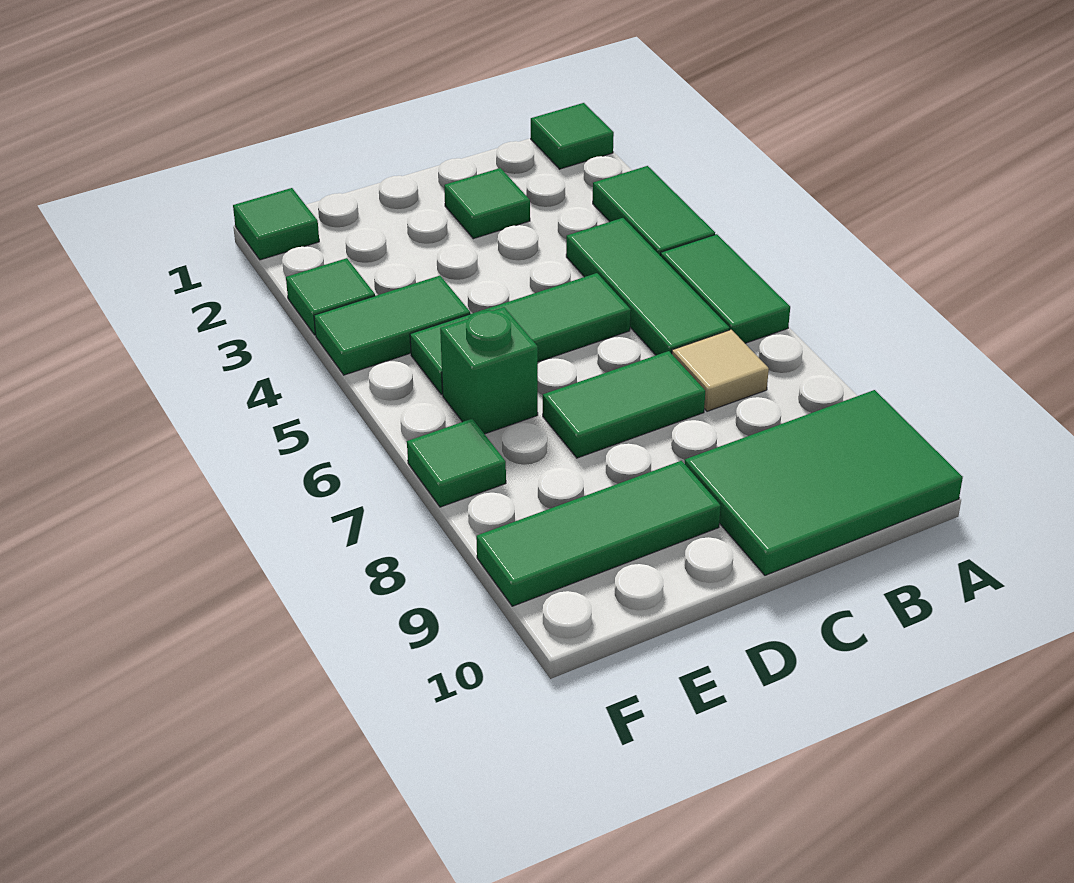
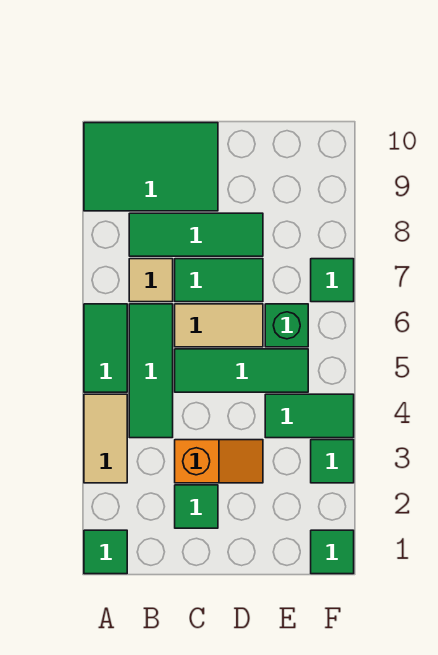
green tile A3:A4 level 1 -> tan tile A3:A4 level 1
none -> orange slope C3:D3 level 1 top C
none -> tan tile C6:D6 level 1
green tile D9:F9 level 1 -> green tile B8:D8 level 1

